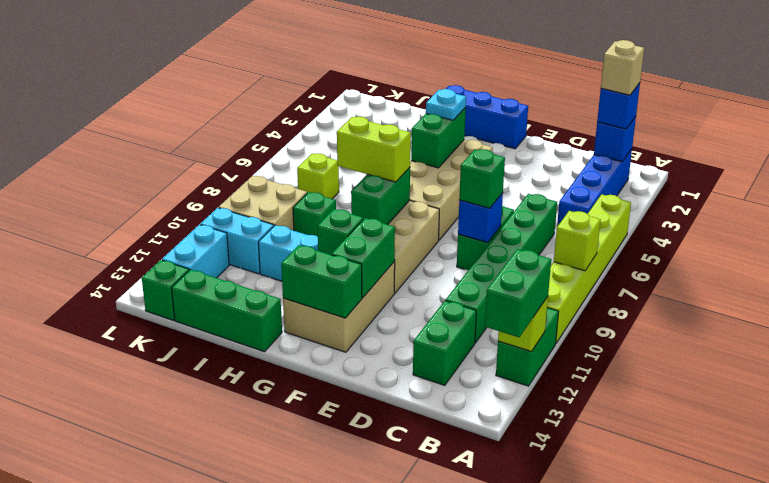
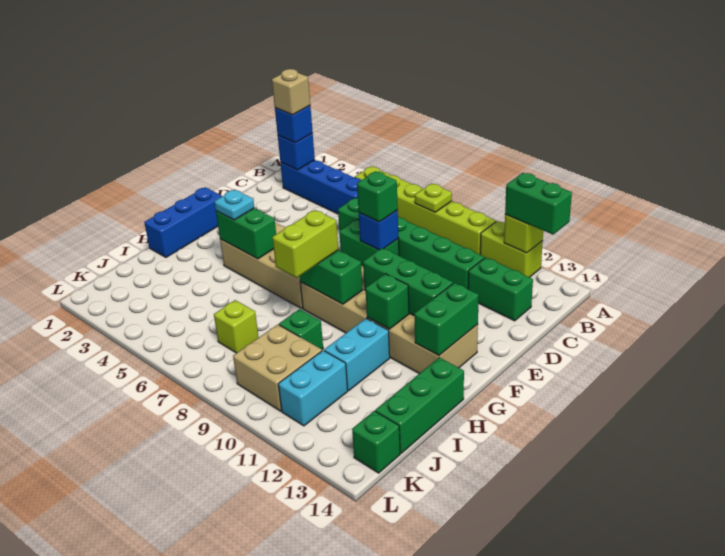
lime brick A8 level 2 -> lime plate A8 level 2
green brick A11:A12 level 1 -> lime brick A11:A12 level 1
green brick F11:F12 level 2 -> green brick F10:F12 level 2
cyan brick K12:K13 level 1 -> none

